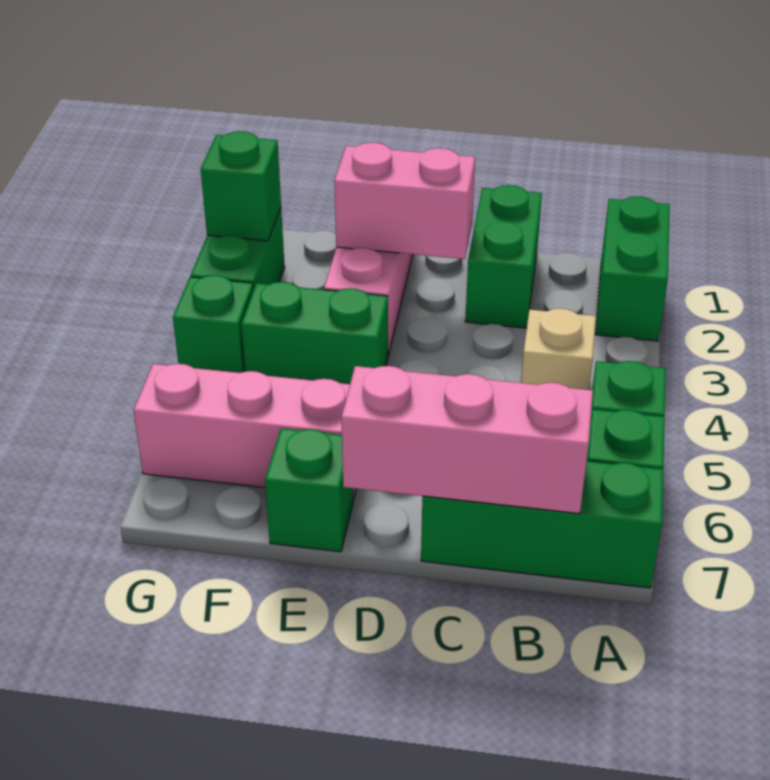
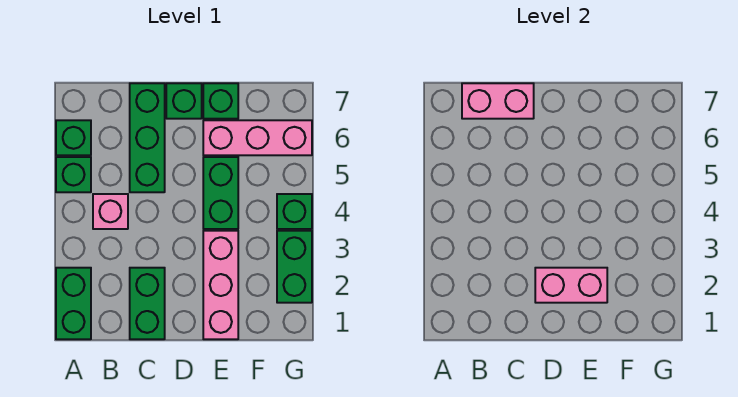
green brick A7:C7 level 1 -> green brick C5:C7 level 1
tan brick B4 level 1 -> pink brick B4 level 1
pink brick B7:D7 level 2 -> pink brick B7:C7 level 2
green brick E4:F4 level 1 -> green brick E4:E5 level 1
green brick G2 level 2 -> green brick D7 level 1

